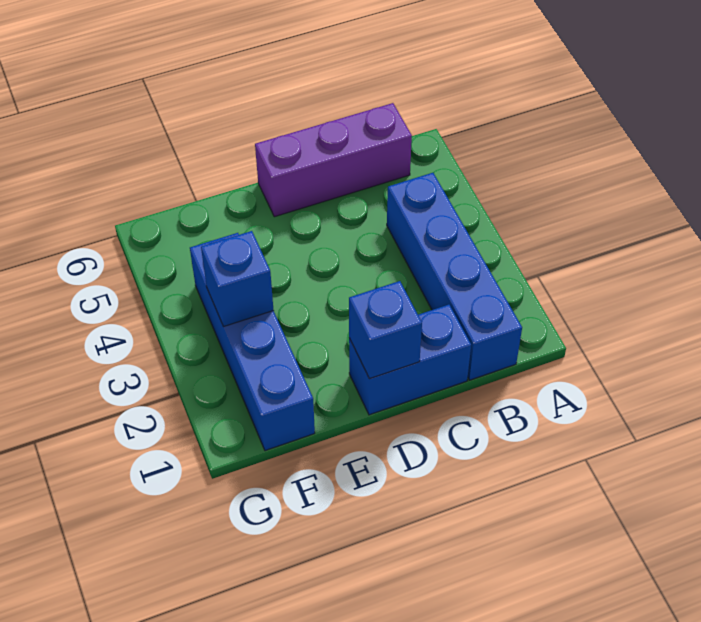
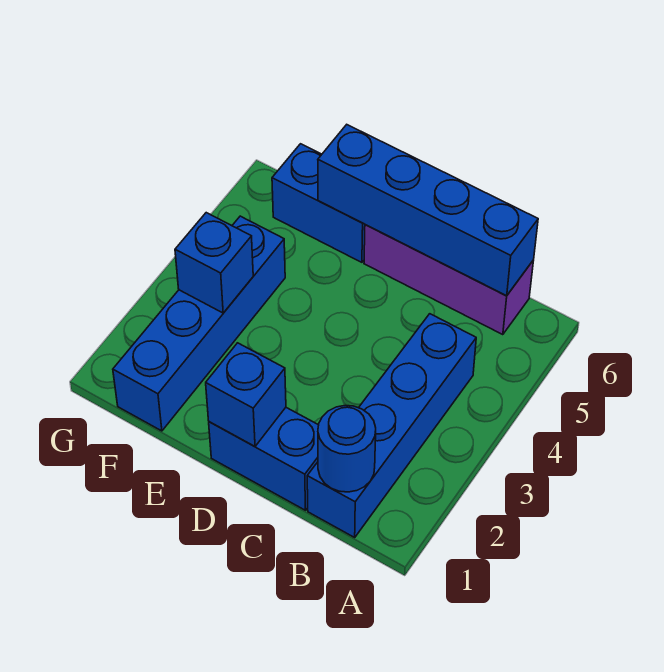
none -> blue round brick B1 level 2
none -> blue brick B6:E6 level 2
none -> blue brick E6:F6 level 1

